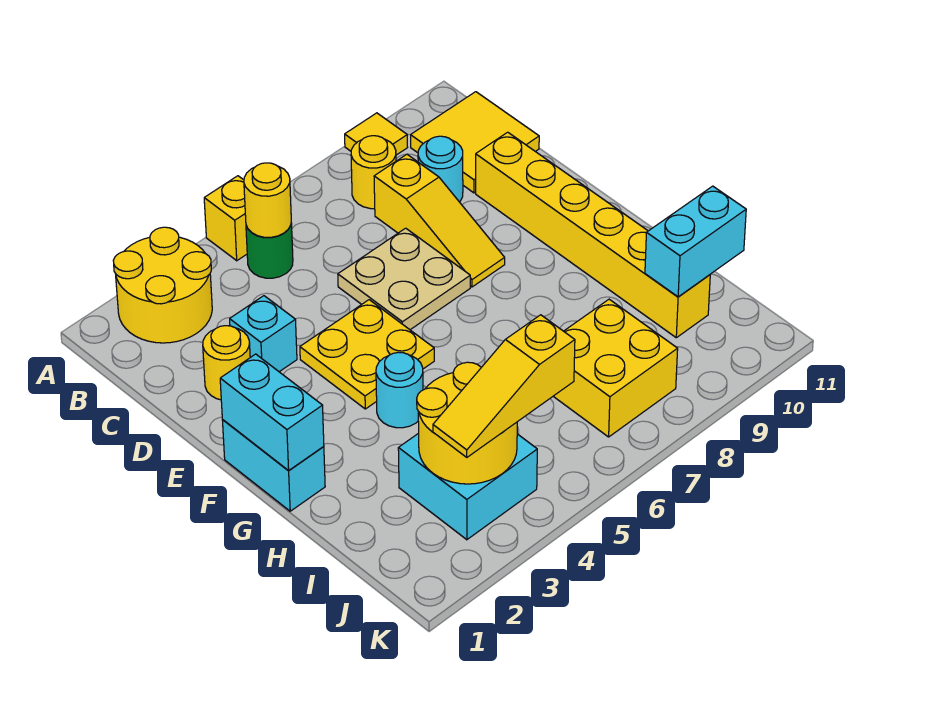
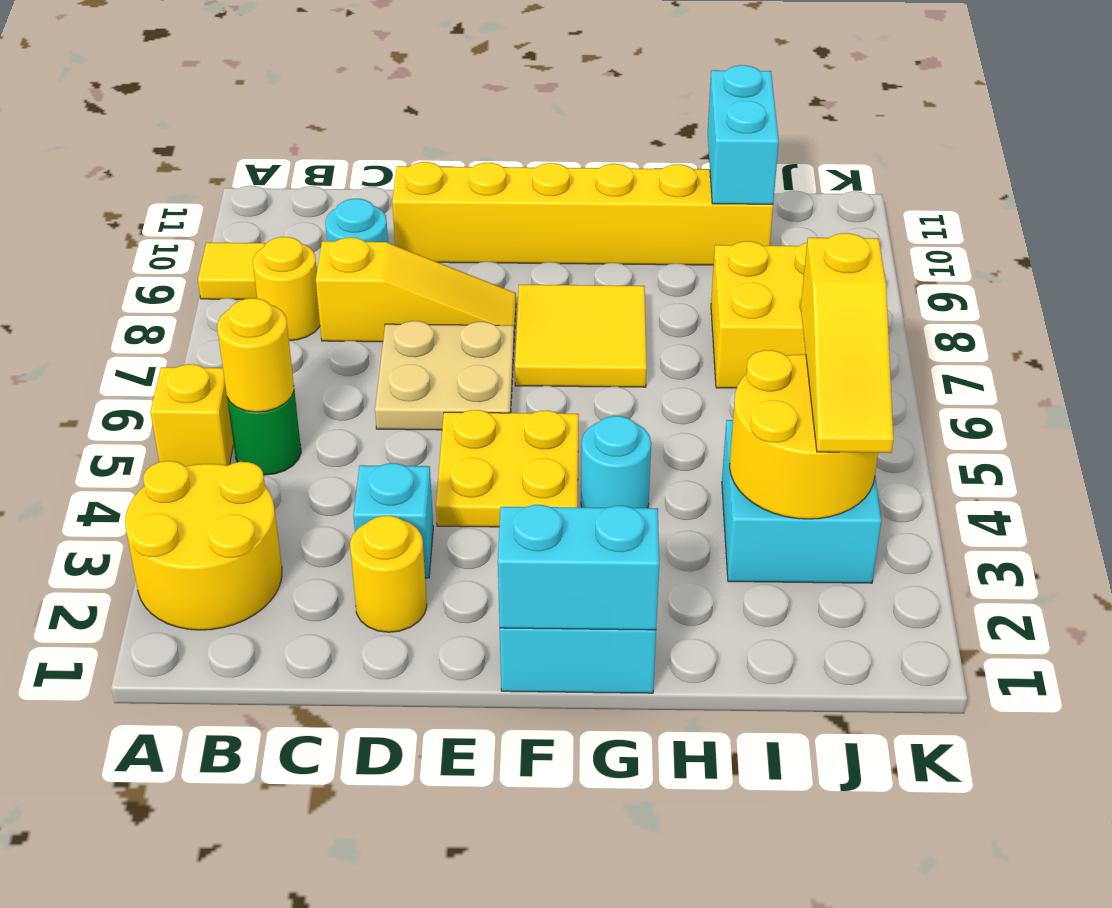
yellow tile B10:C11 level 1 -> yellow tile F7:G8 level 1

